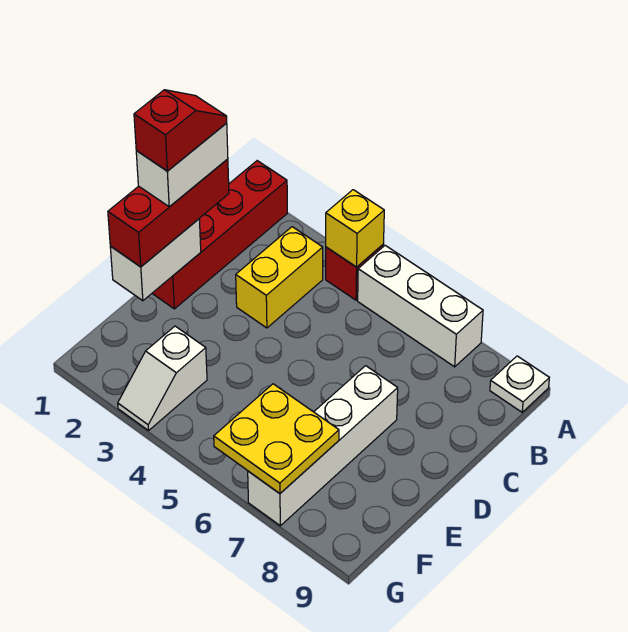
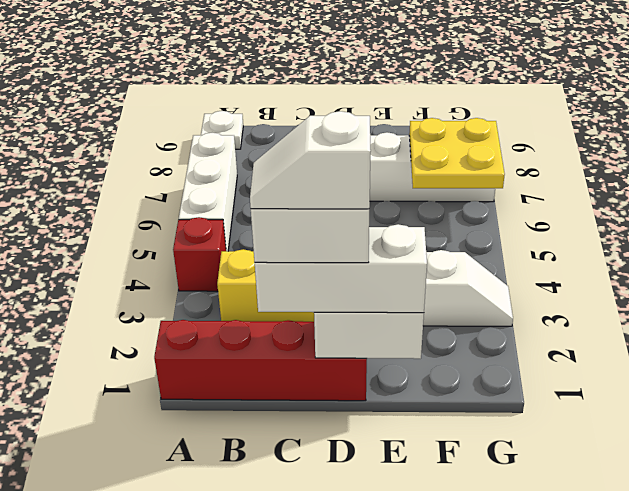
yellow brick A4 level 2 -> none
red brick C1:E1 level 3 -> white brick C1:E1 level 3
red slope C1:D1 level 5 top D -> white slope C1:D1 level 5 top D

